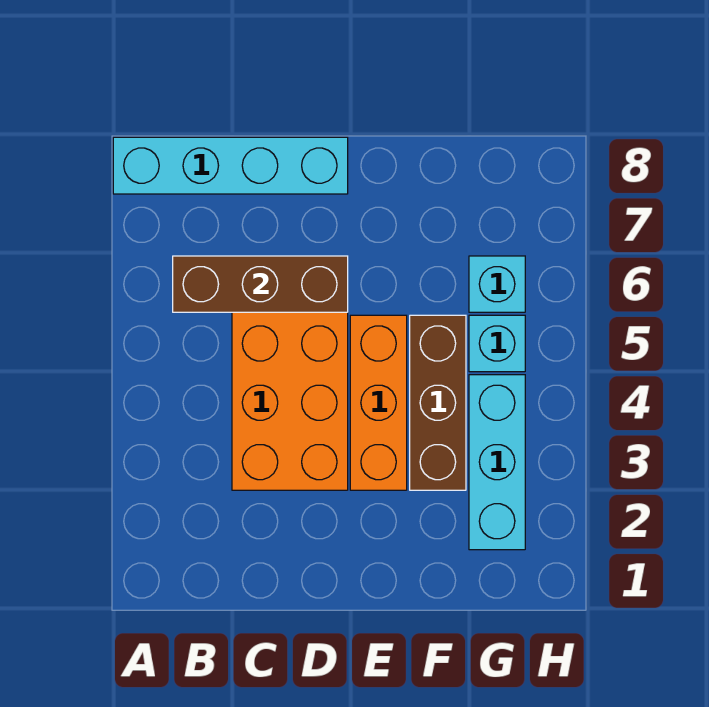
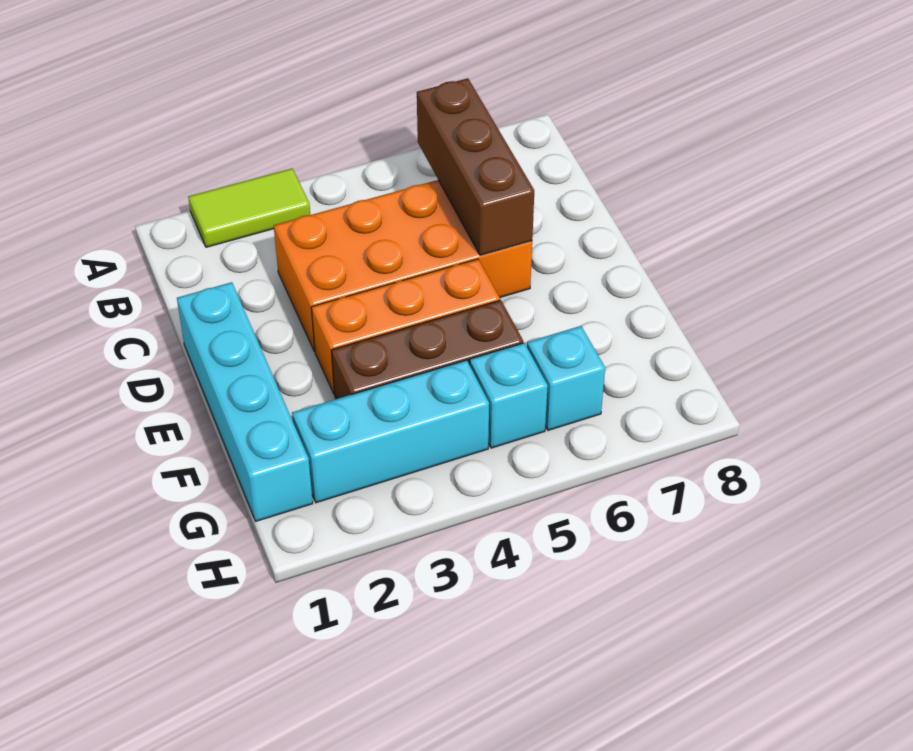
none -> lime tile A2:A3 level 1
cyan brick A8:D8 level 1 -> cyan brick D1:G1 level 1

